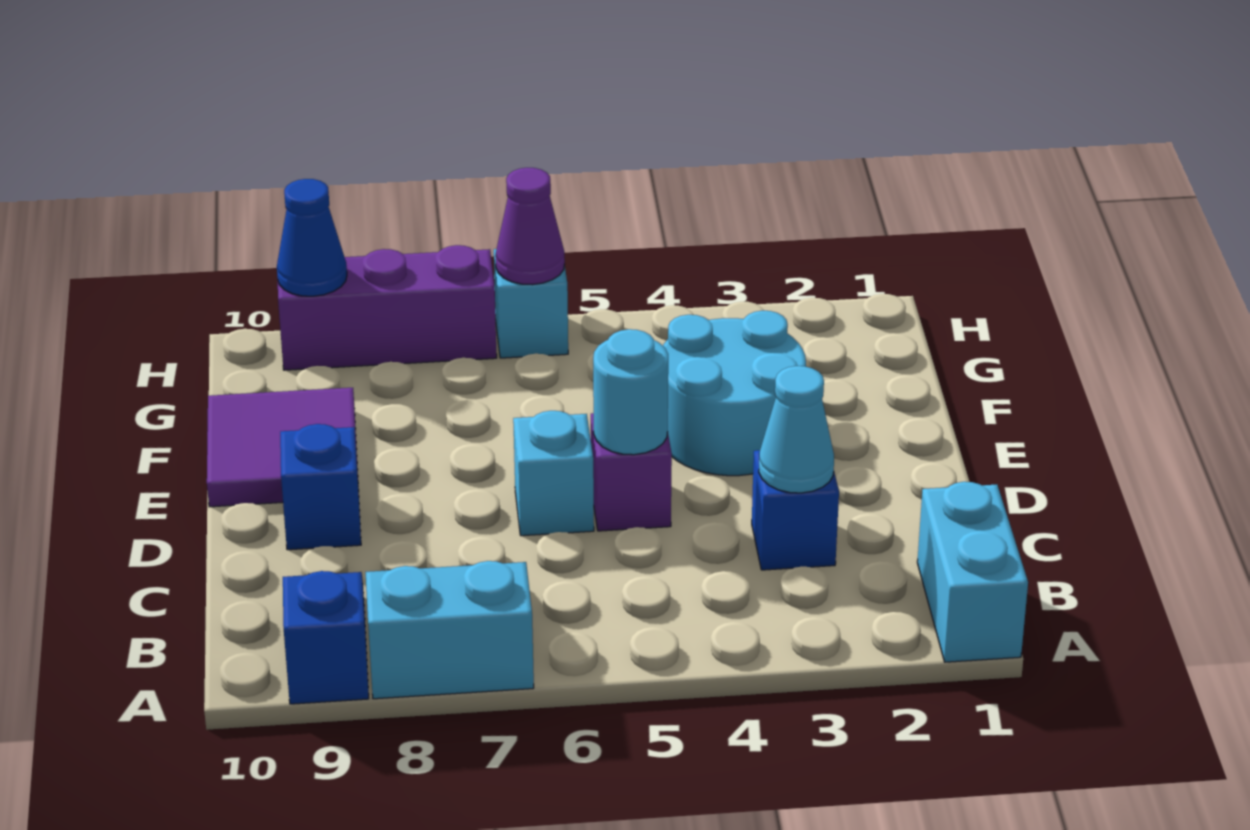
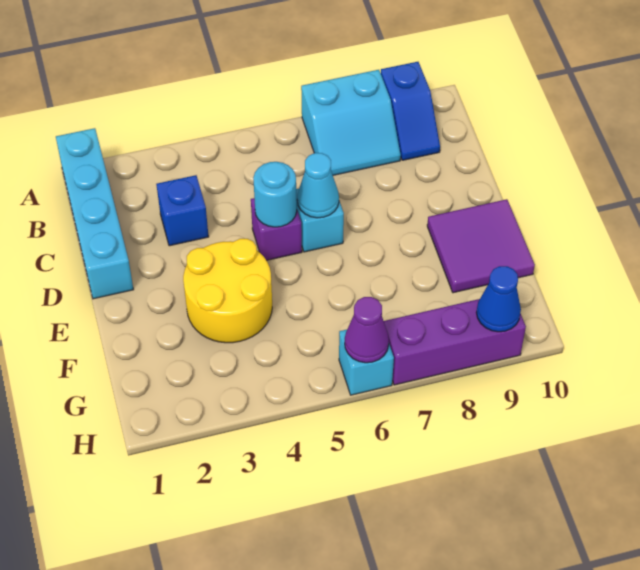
cyan brick A1:B1 level 1 -> cyan brick A1:D1 level 1
cyan cone C3 level 2 -> cyan cone D6 level 2
blue brick D9 level 1 -> none
cyan round brick E3:F4 level 1 -> yellow round brick E3:F4 level 1

